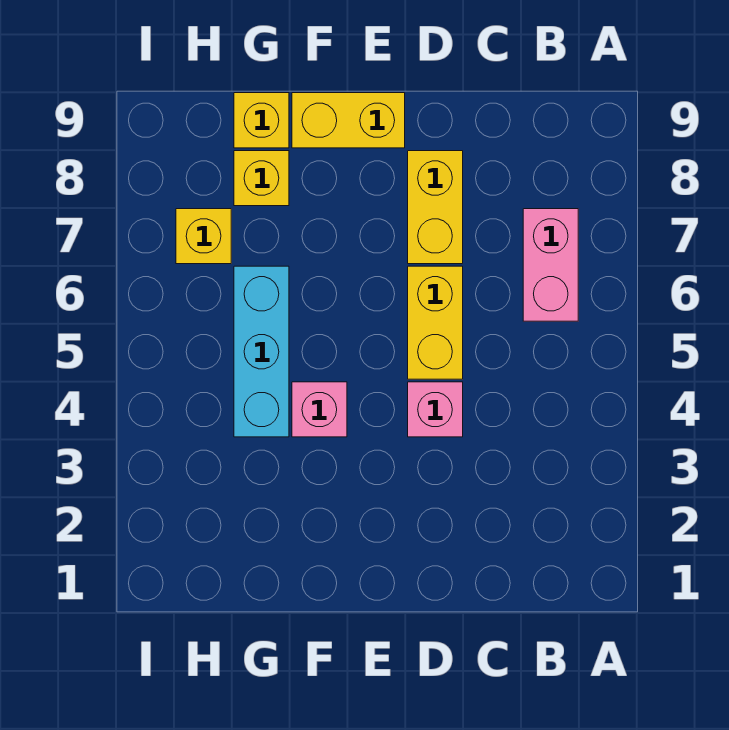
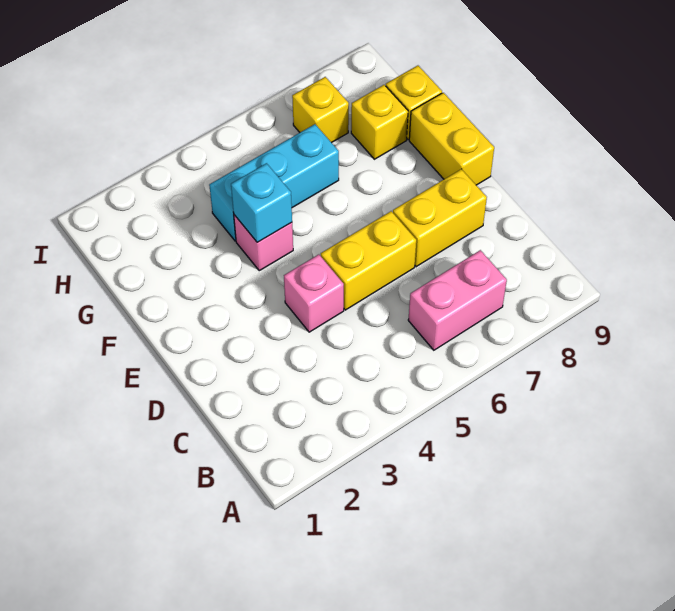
none -> cyan brick F4 level 2

